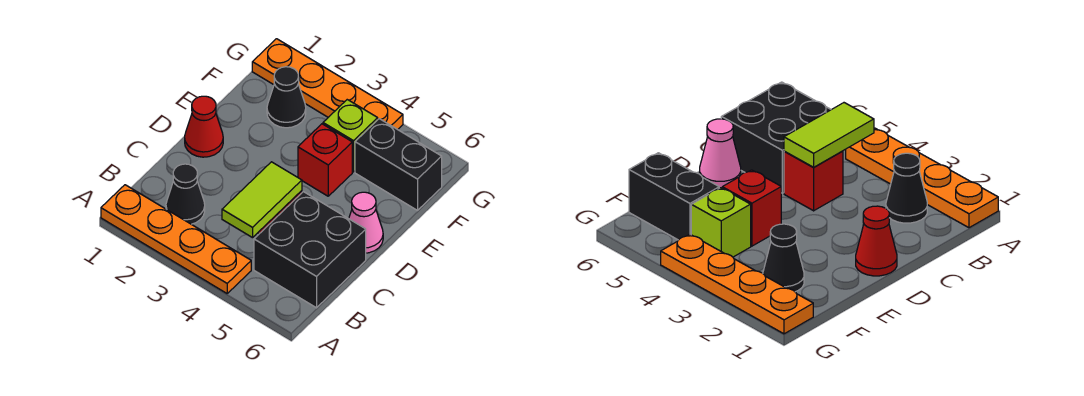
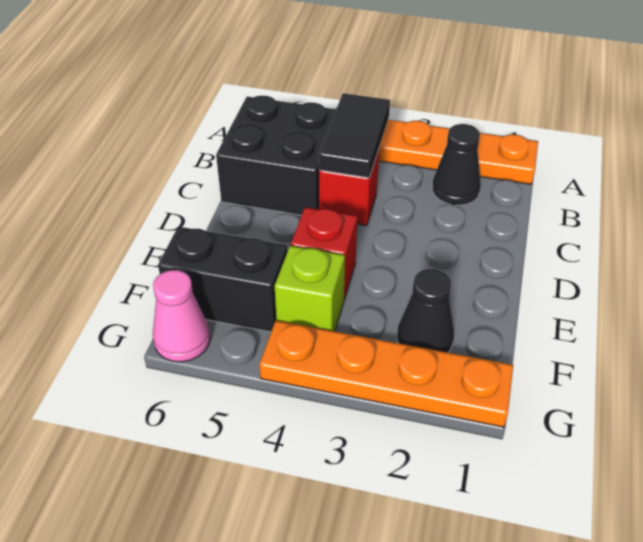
lime tile B4:C4 level 2 -> black tile B4:C4 level 2
red cone D1 level 1 -> none
pink cone D6 level 1 -> pink cone G6 level 1

